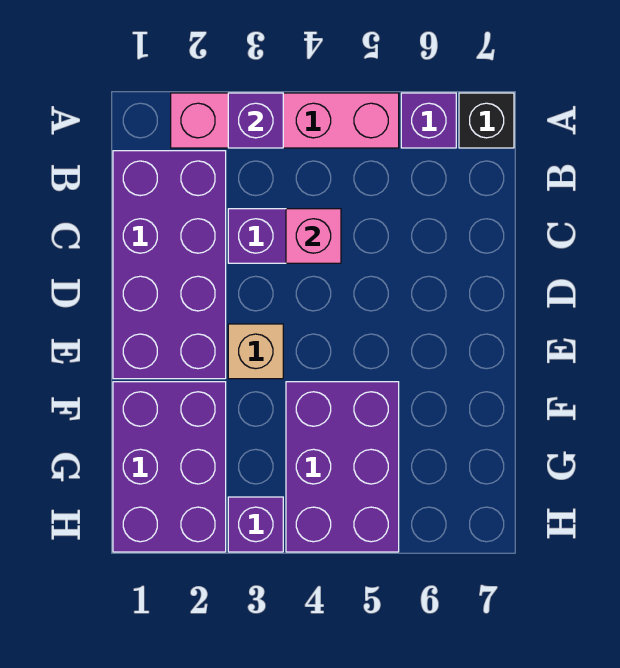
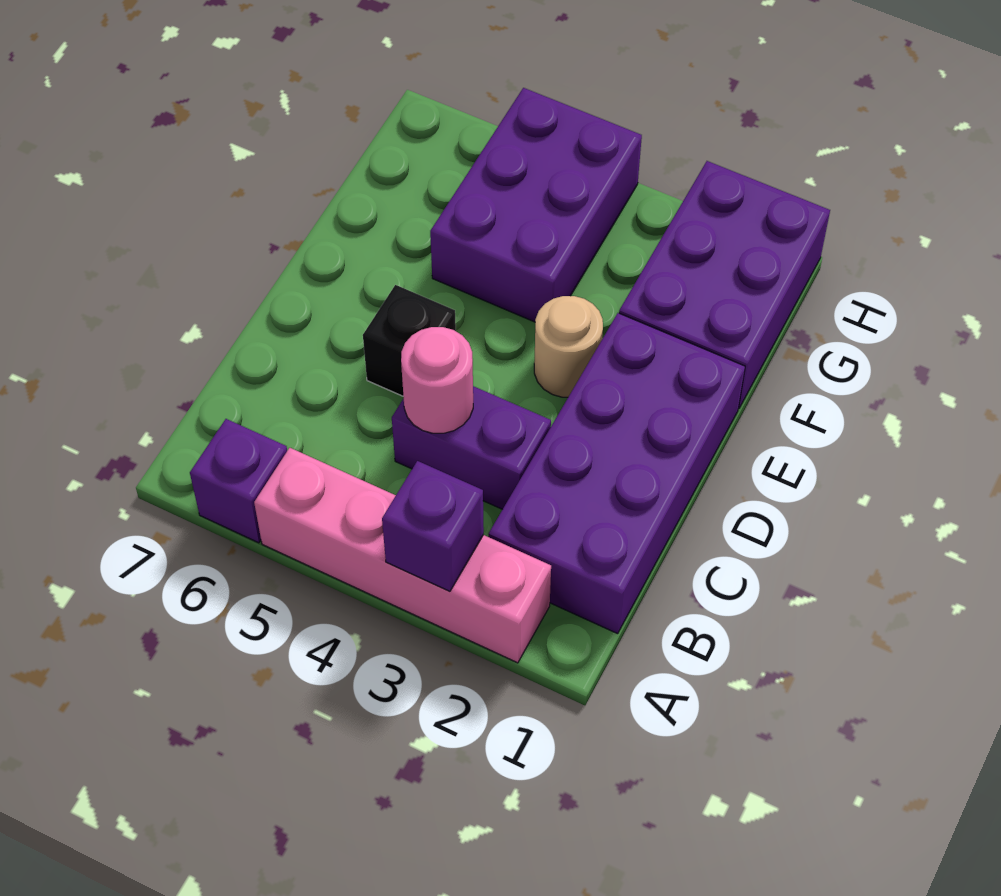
black brick A7 level 1 -> black brick D5 level 1
pink brick C4 level 2 -> pink round brick C4 level 2
tan brick E3 level 1 -> tan round brick E3 level 1
purple brick H3 level 1 -> none

